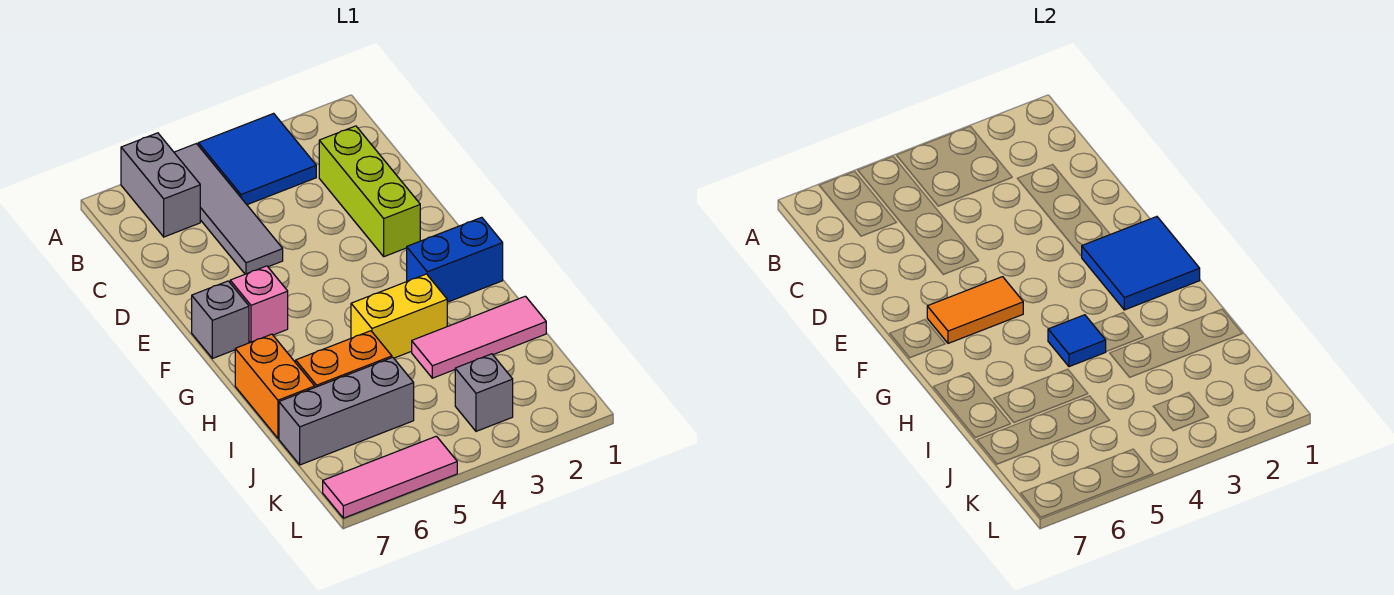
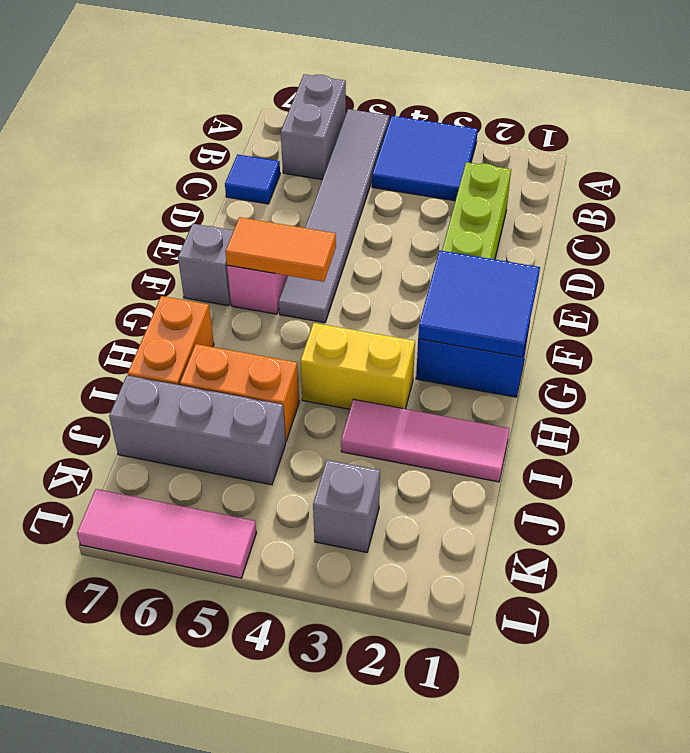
grey tile A5:D5 level 1 -> grey tile A5:F5 level 1
blue tile H4 level 2 -> blue tile C7 level 1

